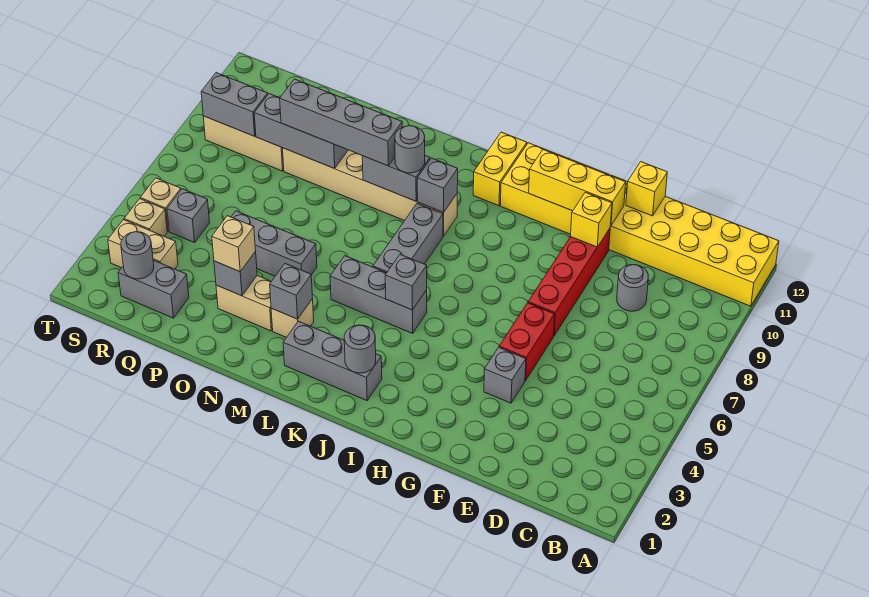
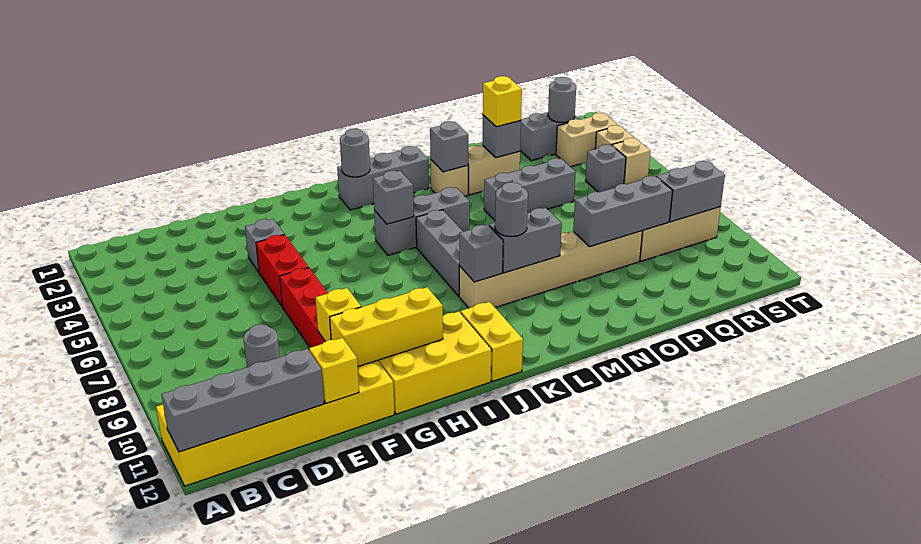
grey brick M9:P9 level 3 -> grey brick A12:D12 level 2
tan brick O3 level 3 -> yellow brick O3 level 3

